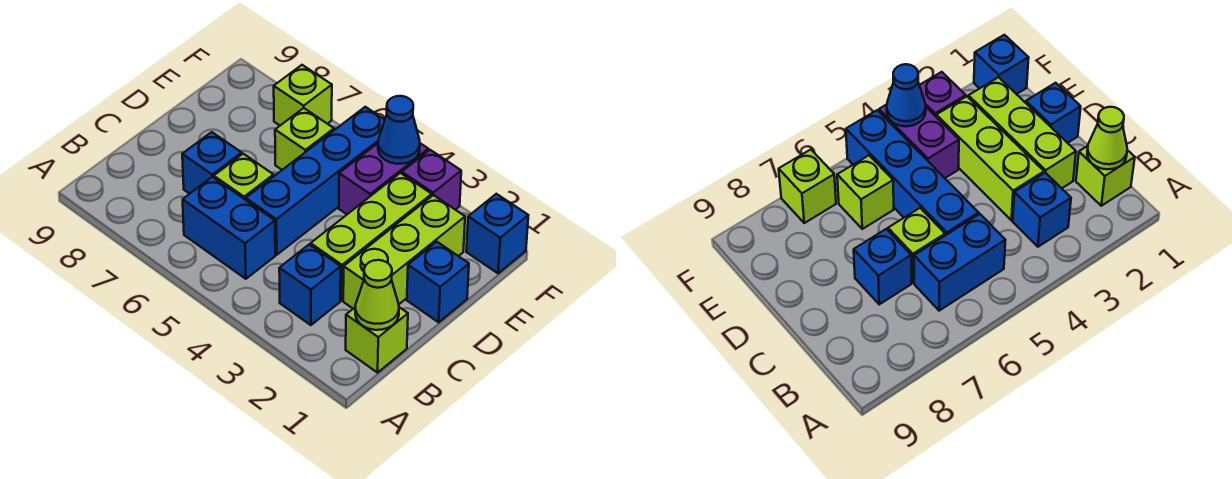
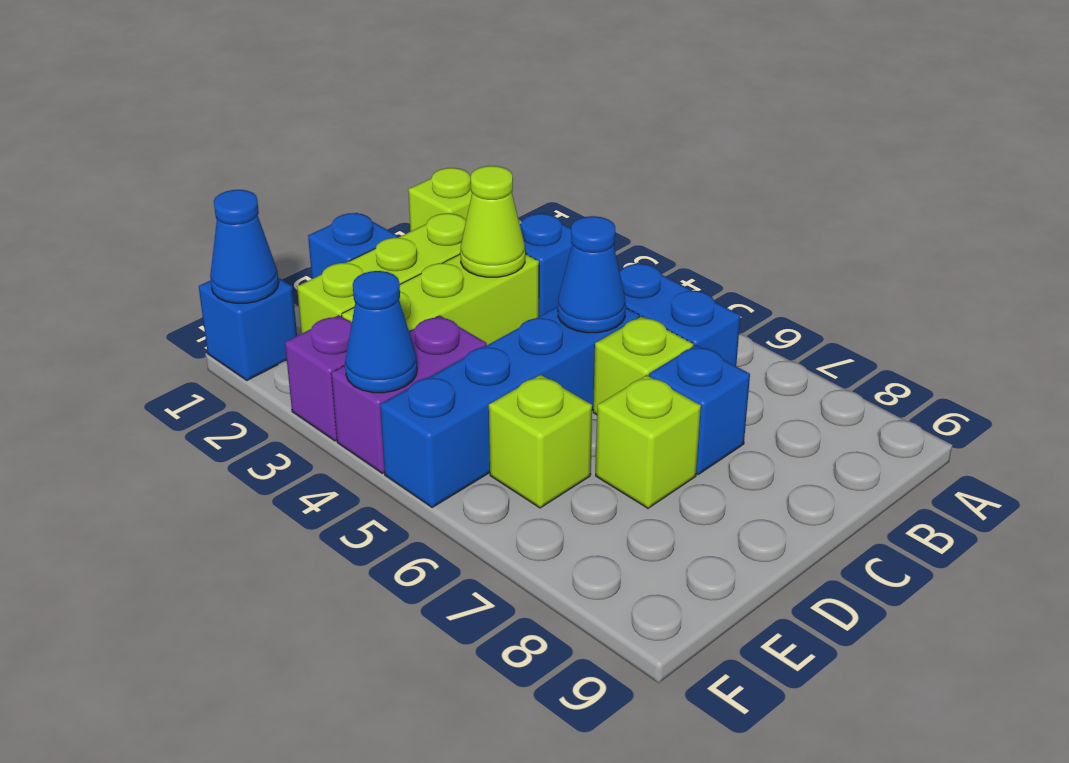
lime cone B1 level 2 -> lime cone C3 level 2
none -> blue cone C5 level 2
none -> blue cone F1 level 2
lime brick F7 level 1 -> lime brick D7 level 1

